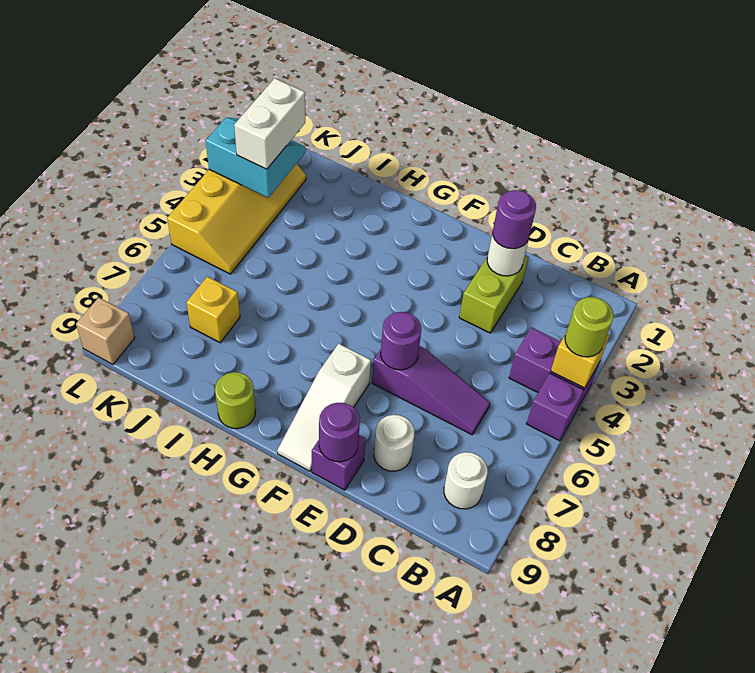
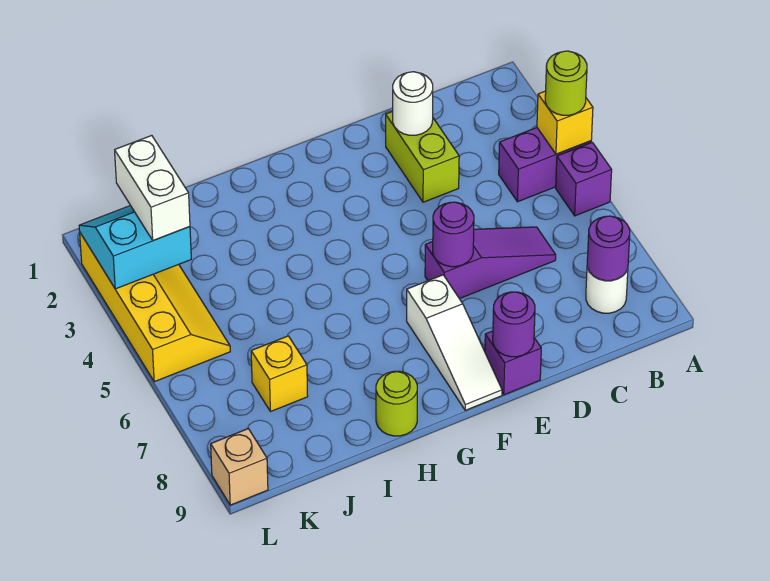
purple round brick D2 level 3 -> purple round brick B8 level 2
white round brick D8 level 1 -> none

